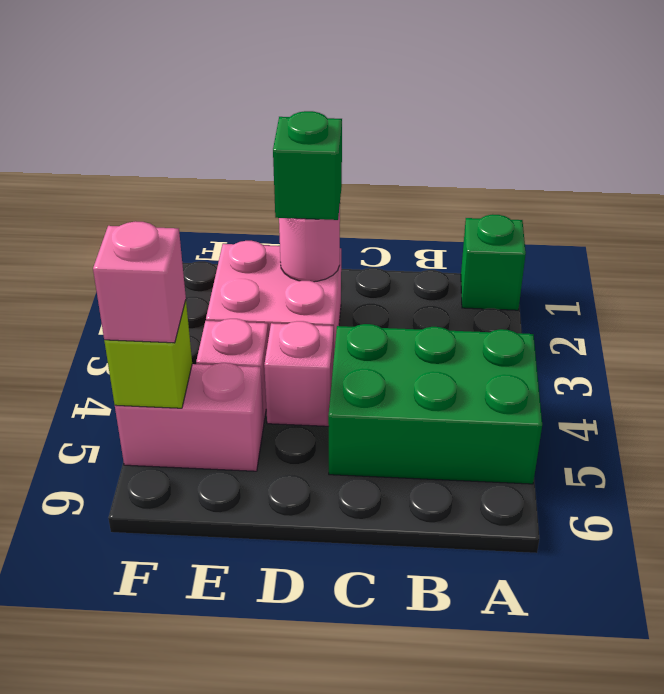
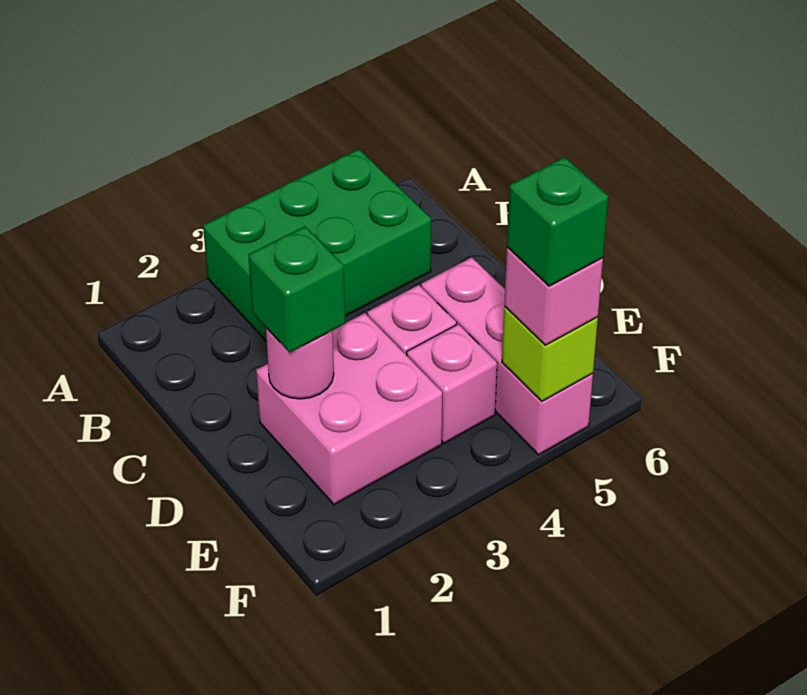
green brick A1 level 1 -> green brick F5 level 4
green brick A4:C5 level 1 -> green brick A3:B5 level 1
pink brick E5:F5 level 1 -> pink brick D5:F5 level 1

